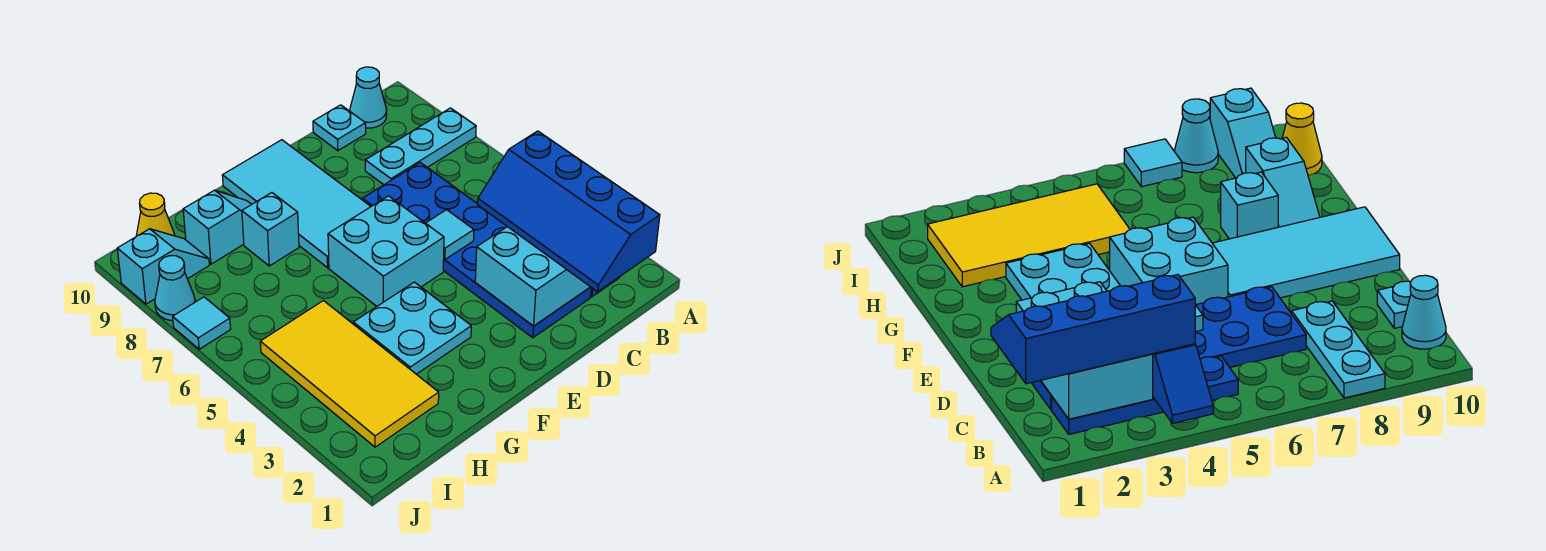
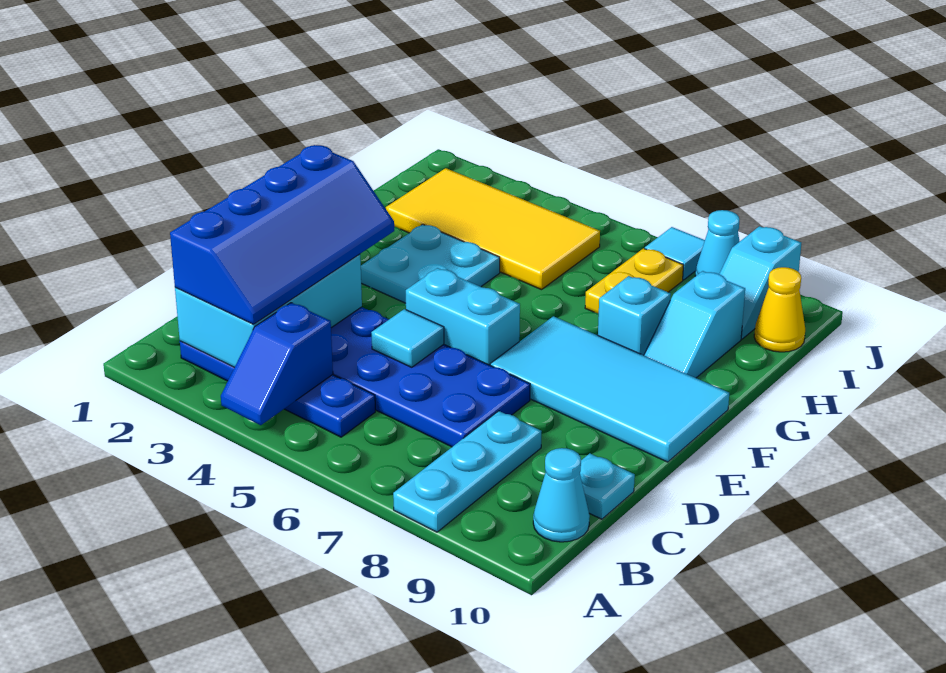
blue slope B1:C4 level 3 top B -> blue slope B2:E3 level 3 top 2
cyan brick E5:F6 level 1 -> cyan brick E5:E6 level 1
none -> yellow plate H7:I7 level 1

